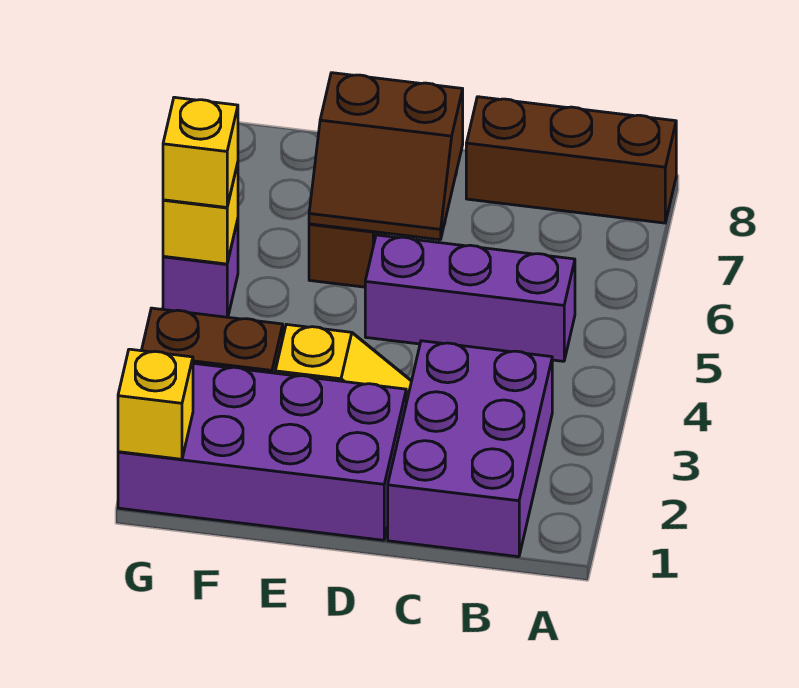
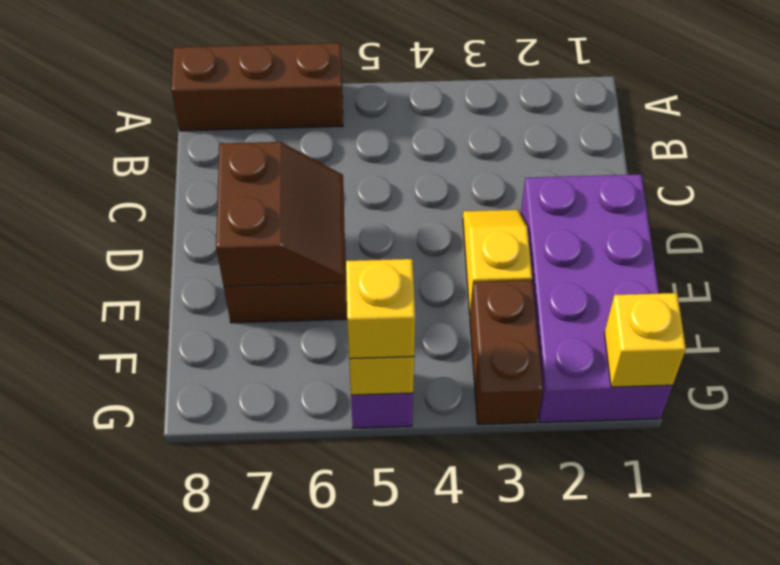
brown brick A8:C8 level 1 -> brown brick A6:A8 level 1
purple brick B1:C3 level 1 -> none
purple brick B5:D5 level 1 -> none

